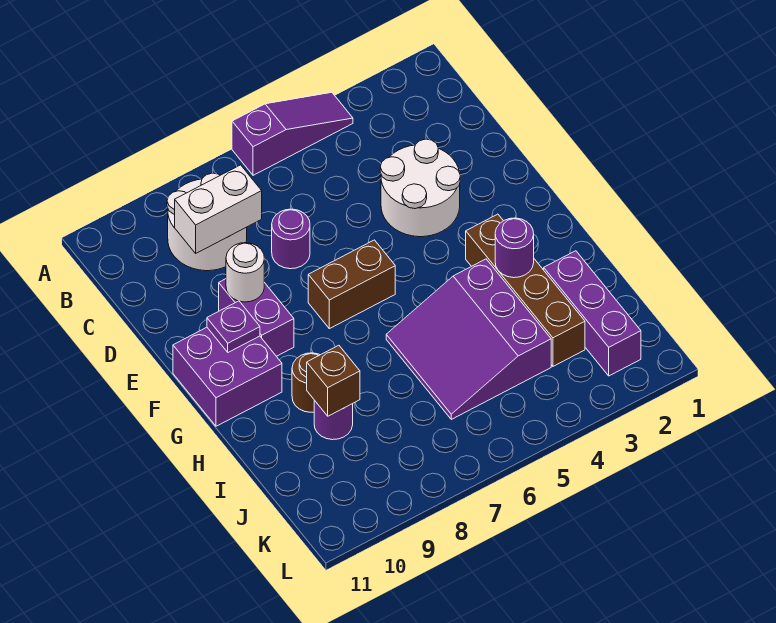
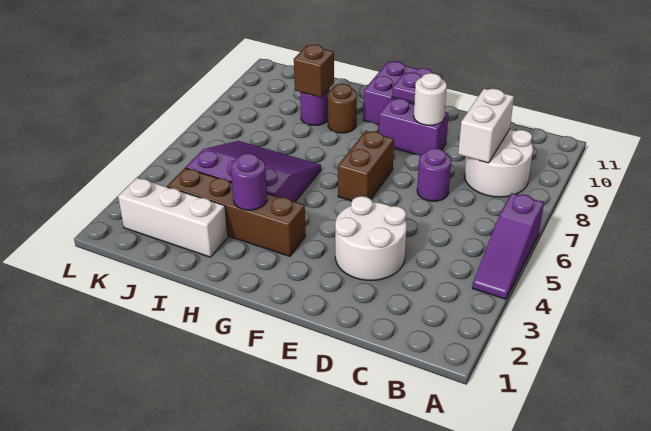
purple brick I2:K2 level 1 -> white brick I2:K2 level 1

